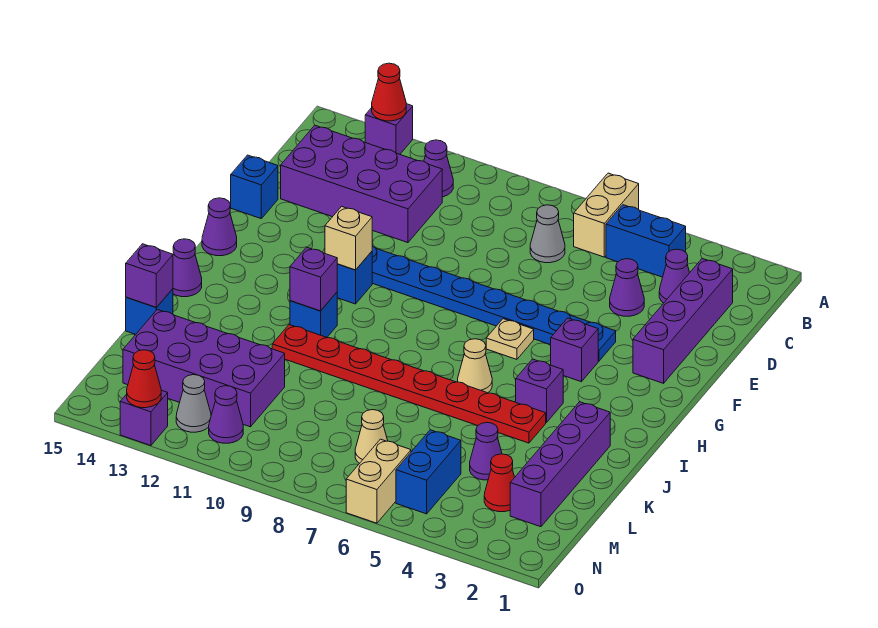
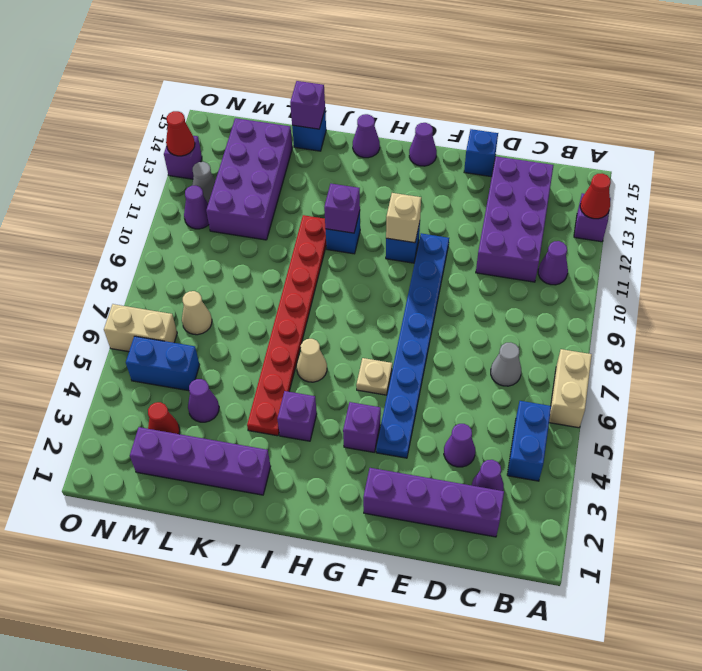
tan brick A6:B6 level 1 -> tan brick A6:A7 level 1

